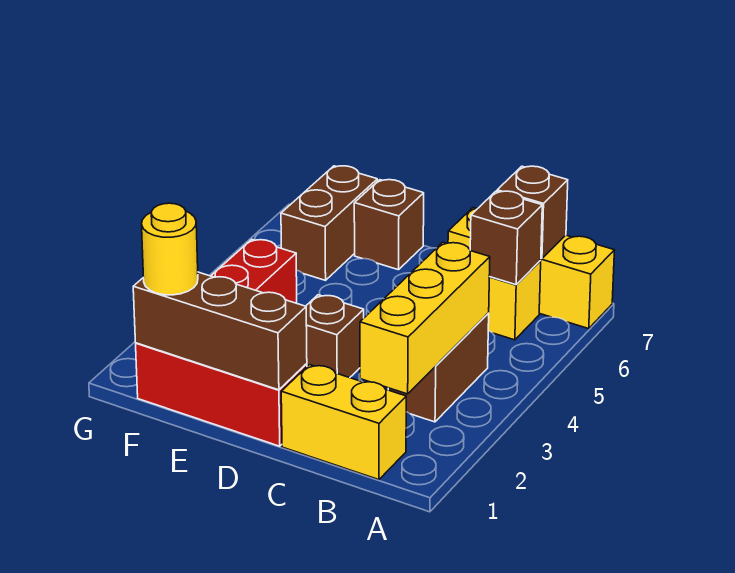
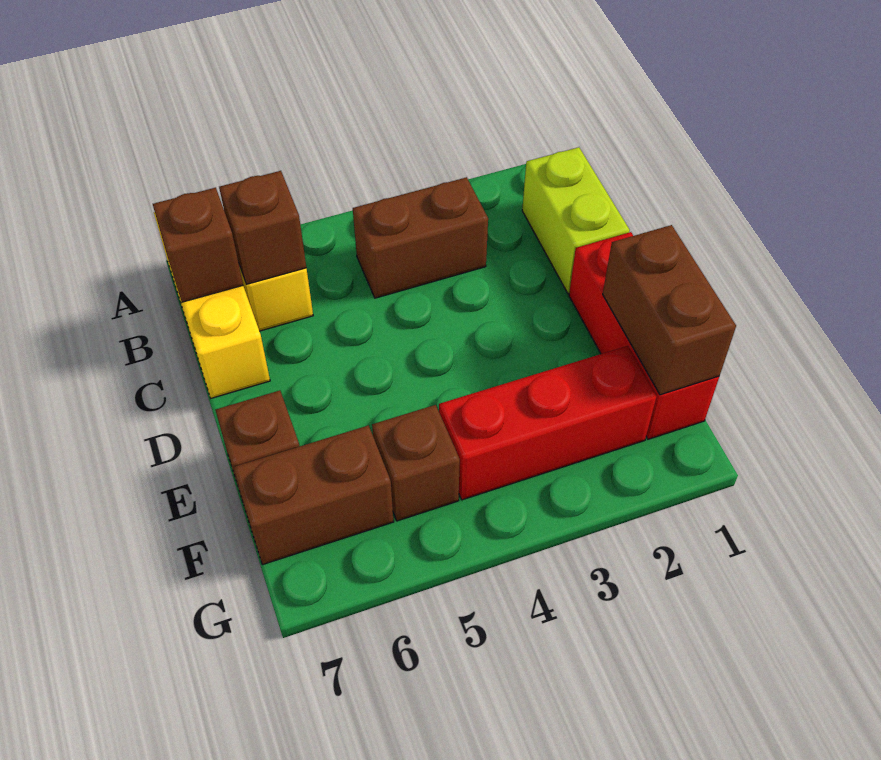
yellow brick B1:C1 level 1 -> lime brick B1:C1 level 1
yellow brick B2:B4 level 2 -> none
brown brick D1:F1 level 2 -> brown brick E1:F1 level 2
brown brick D3 level 1 -> brown brick F5 level 1
yellow round brick F1 level 3 -> none

